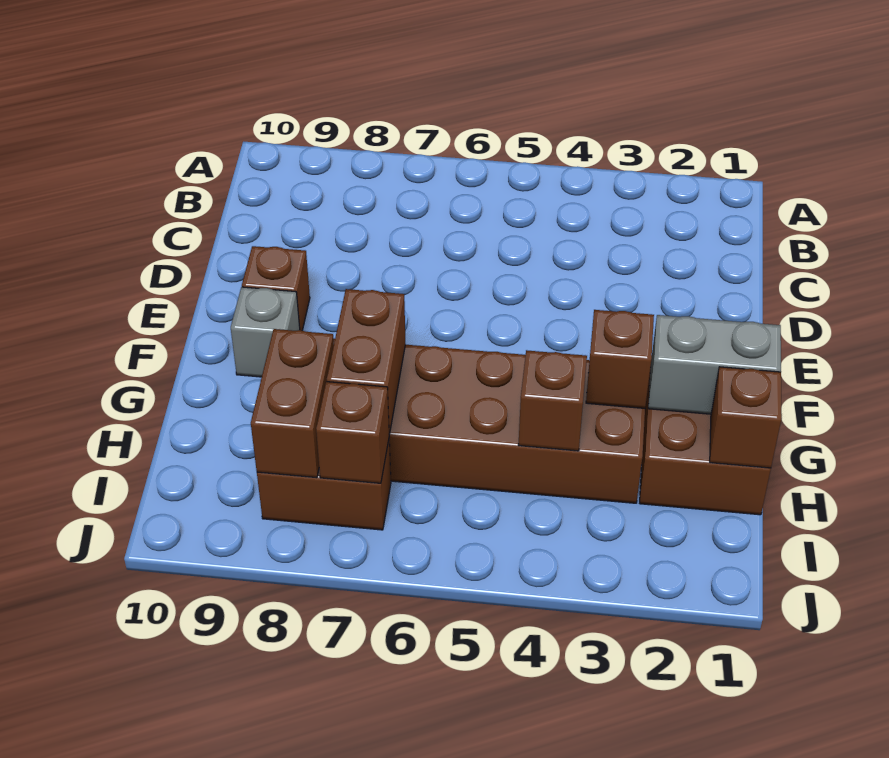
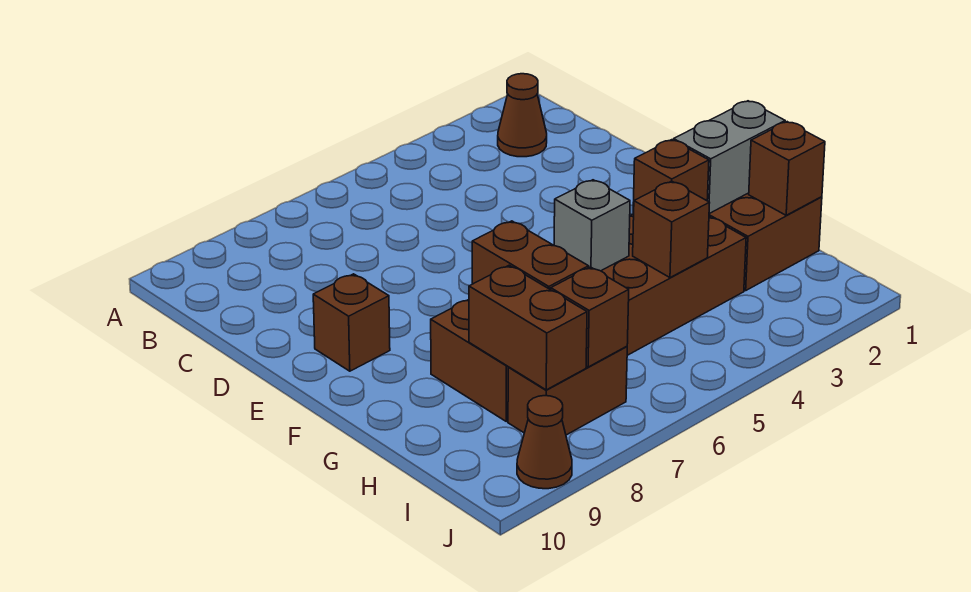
none -> brown cone B2 level 1
grey brick F9 level 1 -> grey brick G5 level 2
none -> brown cone J9 level 1

